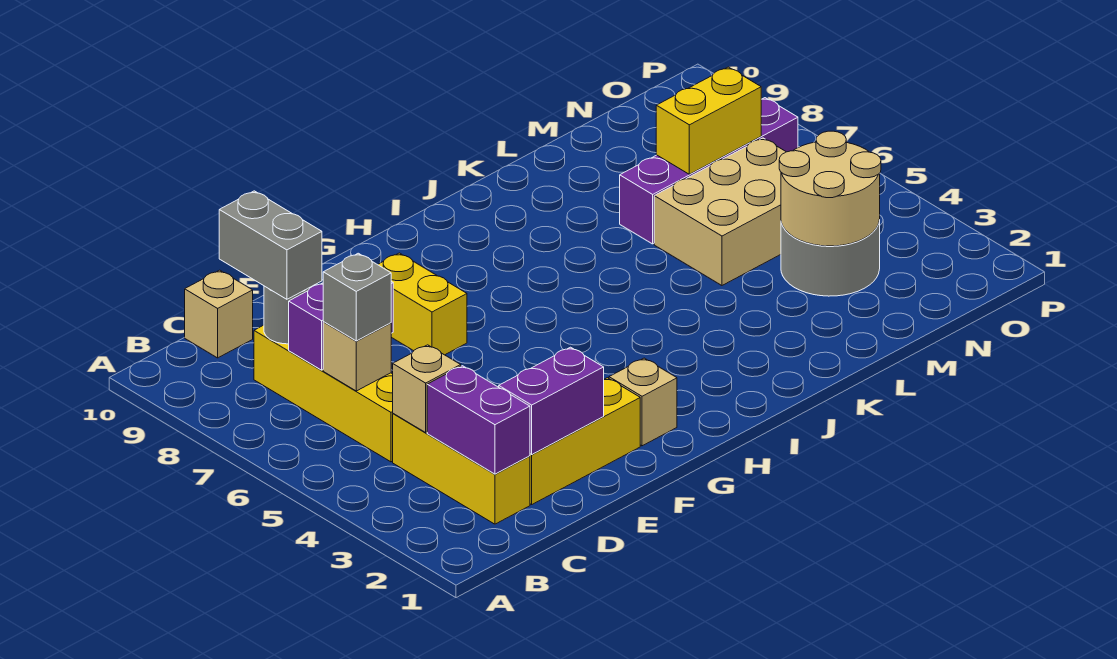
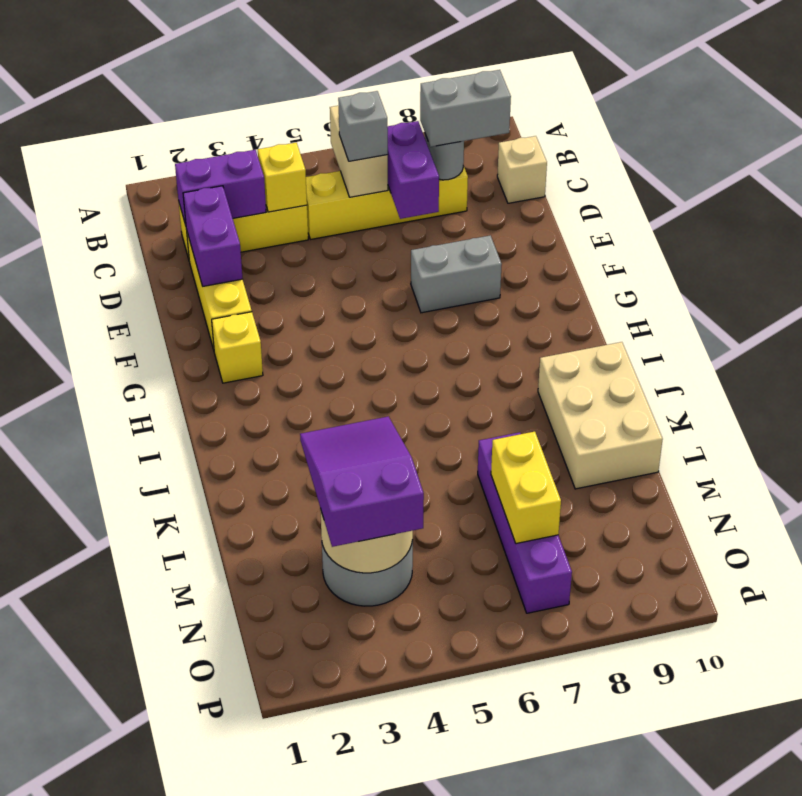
tan brick C4 level 2 -> yellow brick C4 level 2
tan brick C6 level 2 -> tan brick B6:C6 level 2
yellow brick F7:F8 level 1 -> grey brick F7:F8 level 1
tan brick G2 level 1 -> yellow brick G2 level 1
none -> purple slope L3:N4 level 3 top N
tan brick L5:N6 level 1 -> tan brick J9:L10 level 1

